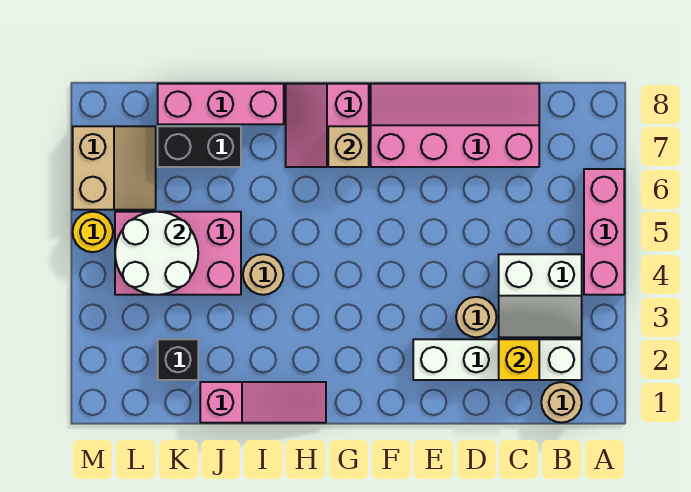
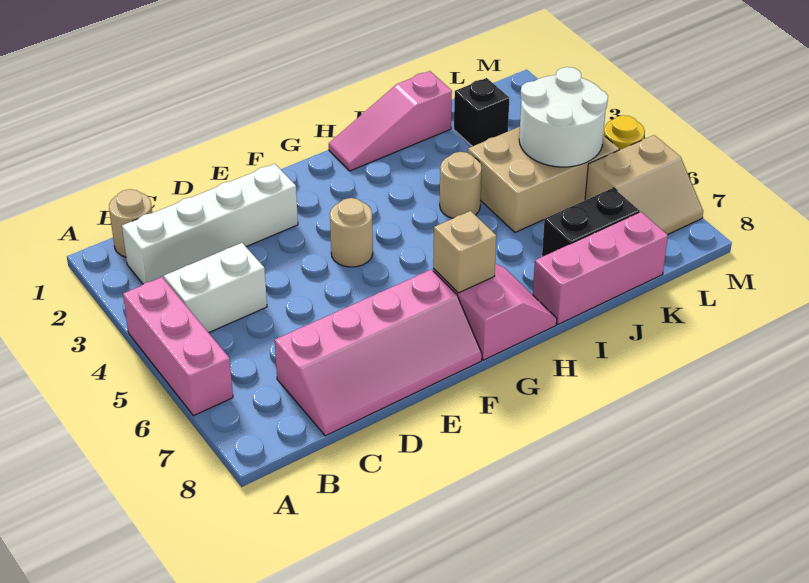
yellow brick C2 level 2 -> none
tan round brick D3 level 1 -> tan round brick F4 level 1
pink brick J4:L5 level 1 -> tan brick J4:L5 level 1
tan slope L6:M7 level 1 top M -> tan slope L6:M7 level 1 top 6

